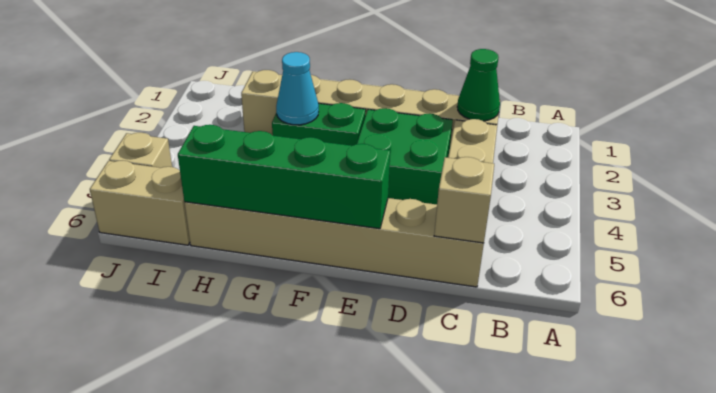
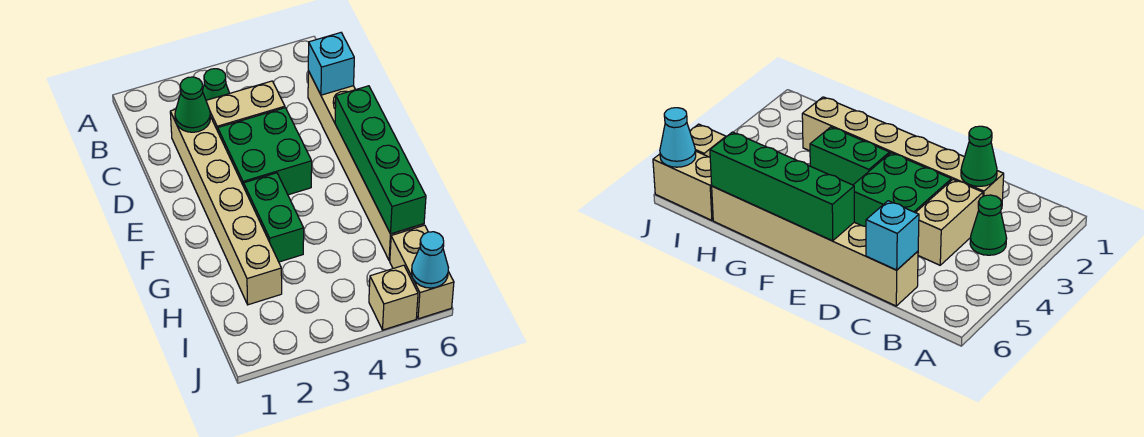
none -> green cone B3 level 1
tan brick C6 level 2 -> cyan brick C6 level 2
cyan cone G3 level 2 -> cyan cone J6 level 2

